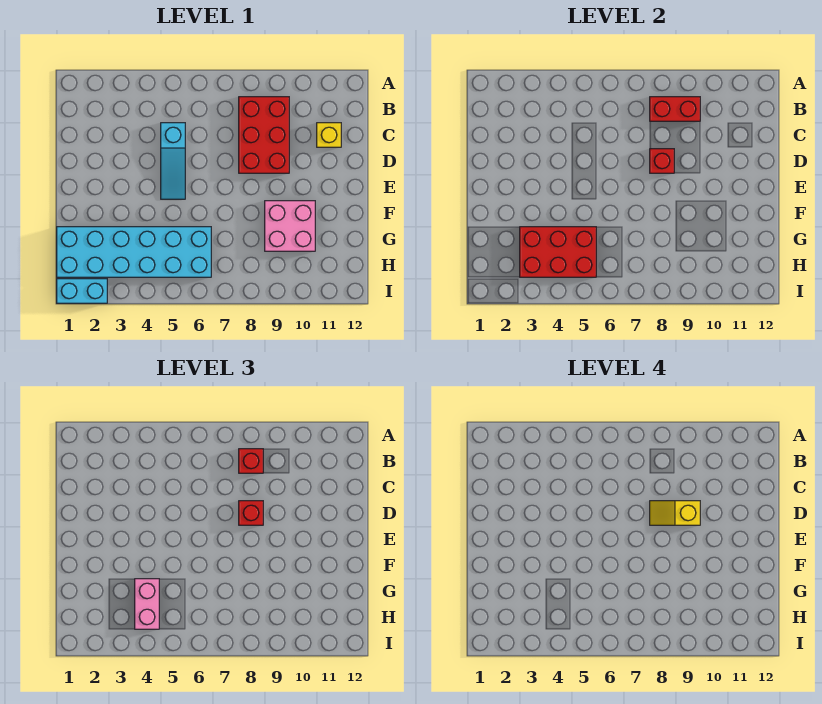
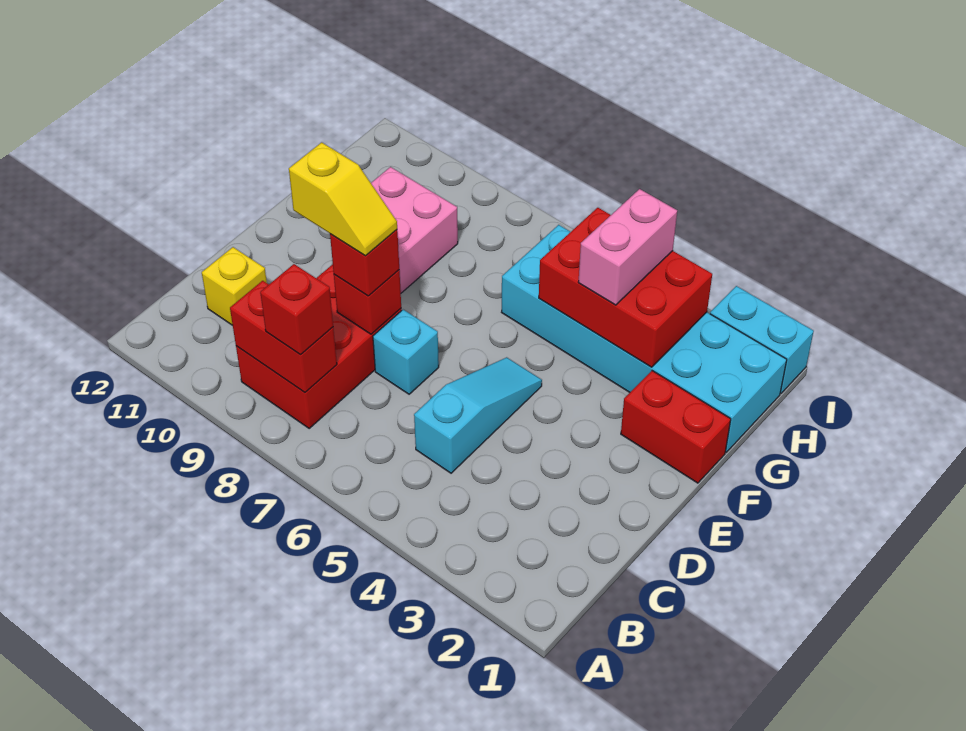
none -> cyan brick D7 level 1
none -> red brick F1:F2 level 1

